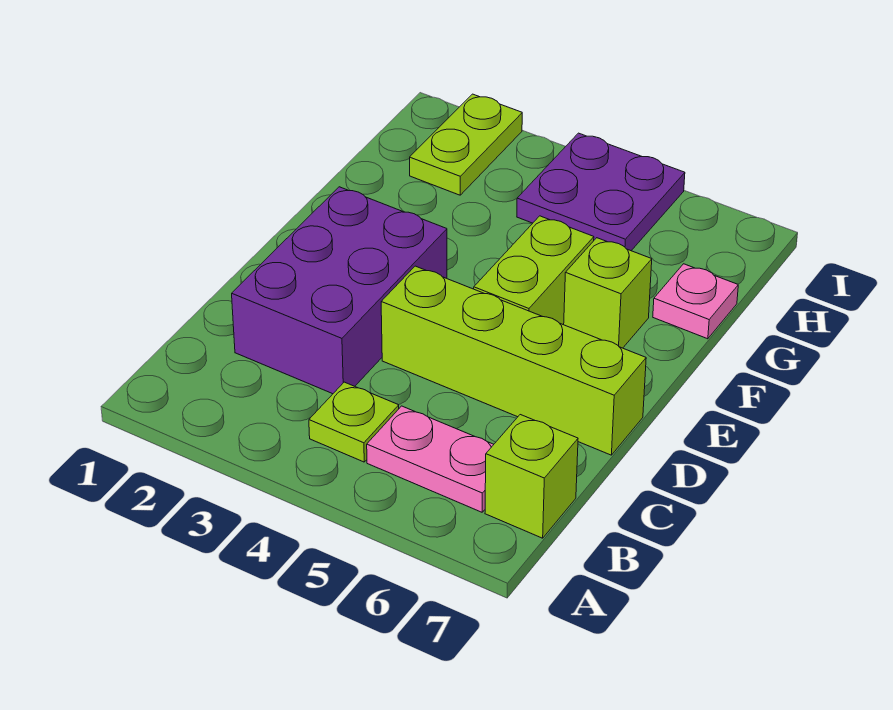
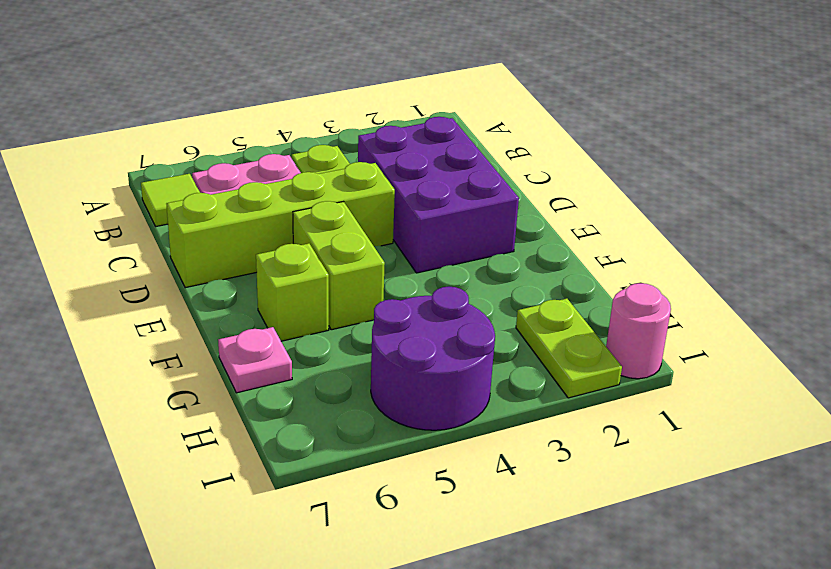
lime brick B7 level 1 -> lime tile B7 level 1
purple plate H4:I5 level 1 -> purple round brick H4:I5 level 1
none -> pink round brick I1 level 1

